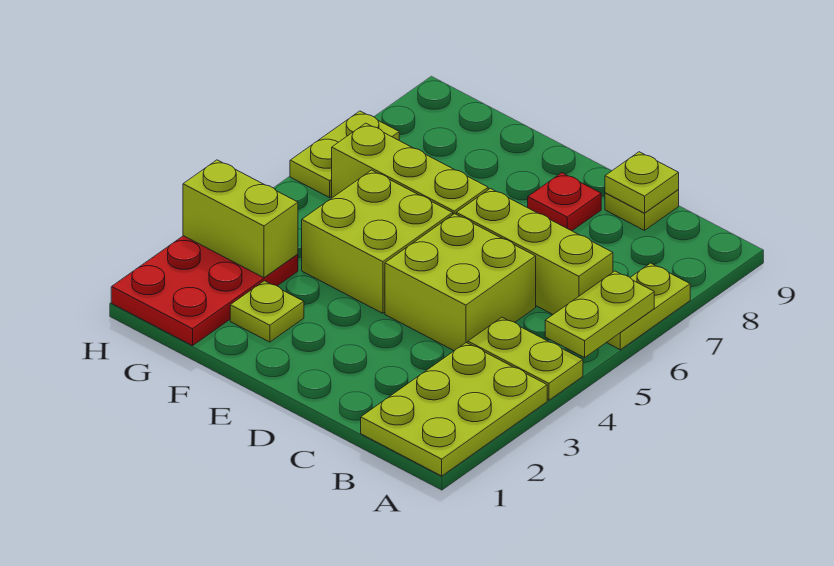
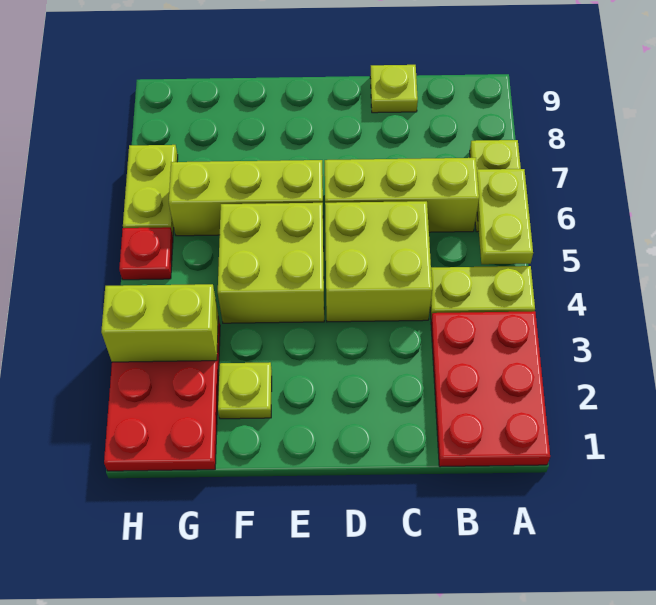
lime plate A1:B3 level 1 -> red plate A1:B3 level 1
lime plate C9 level 2 -> none
red plate D8 level 1 -> red plate H5 level 1

